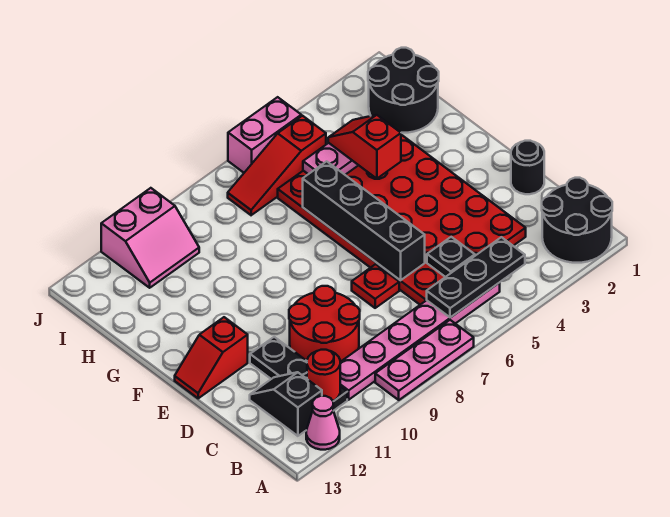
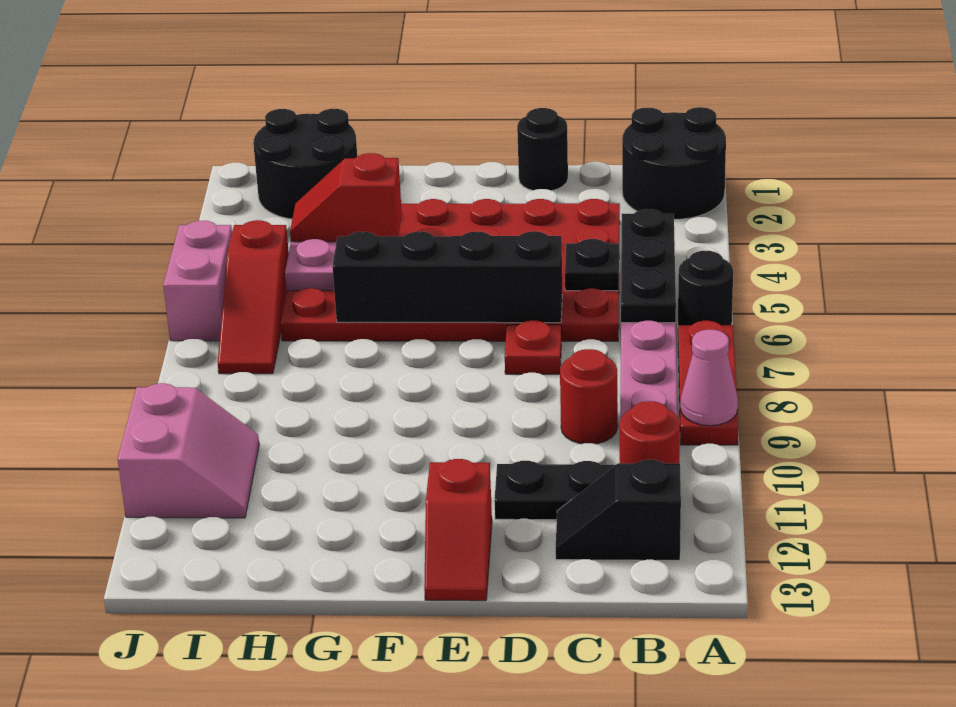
none -> black round brick A6 level 1
pink plate A7:A9 level 1 -> red plate A7:A9 level 1
pink cone A12 level 1 -> pink cone A9 level 2
red round brick C9:D10 level 1 -> red round brick C9 level 1

